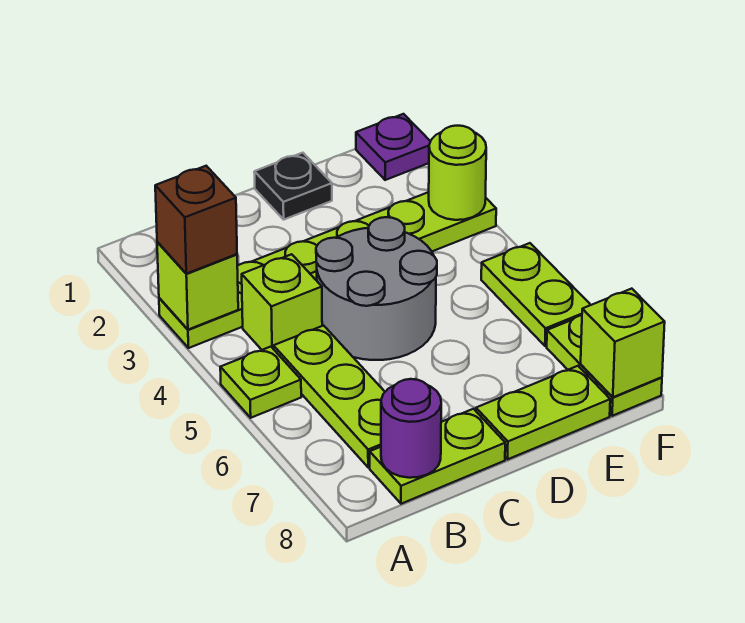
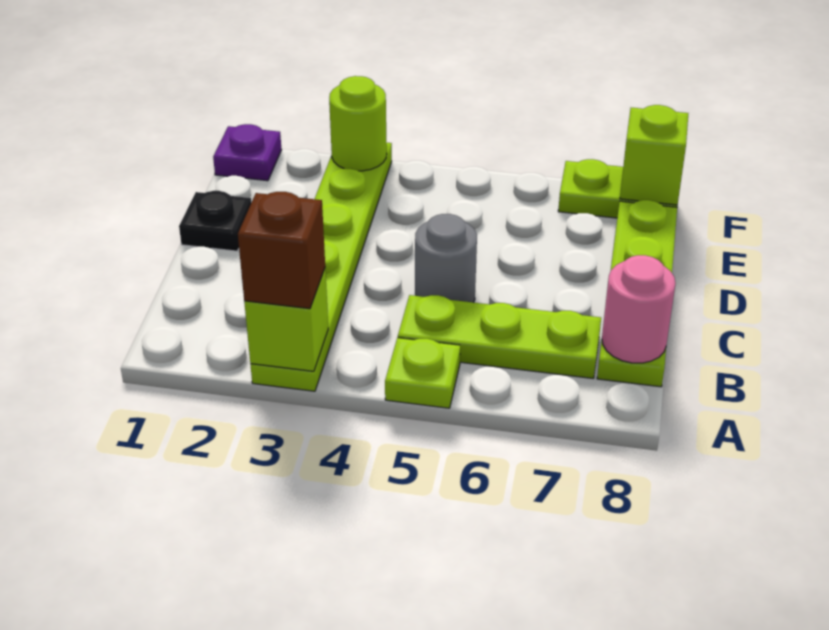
lime brick B4 level 1 -> none
purple round brick B8 level 2 -> pink round brick B8 level 2
grey round brick C4:D5 level 1 -> grey round brick C5 level 1
lime plate F5:F6 level 1 -> none

